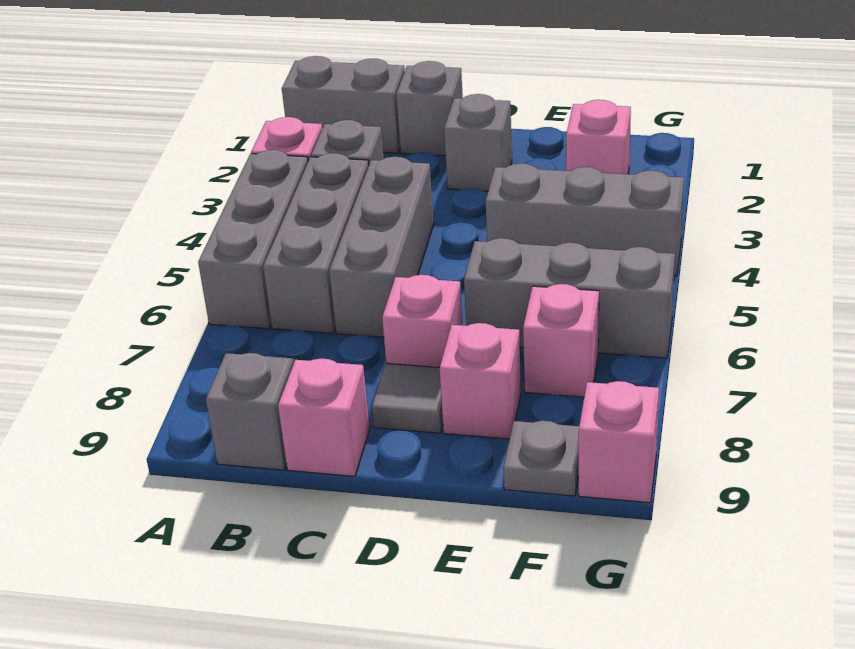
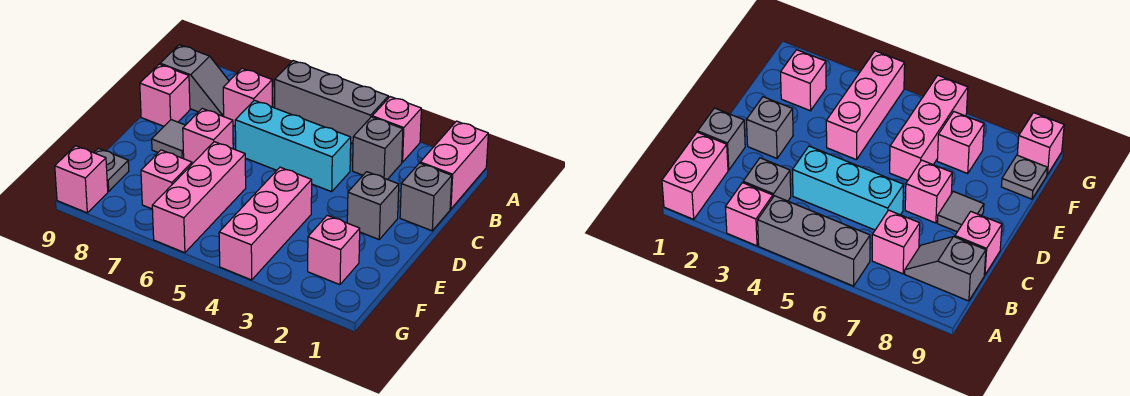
grey brick A1:B1 level 1 -> pink brick A1:B1 level 1
grey brick B4:B6 level 1 -> none
grey brick C4:C6 level 1 -> cyan brick C4:C6 level 1
grey brick E4:G4 level 1 -> pink brick E4:G4 level 1
grey brick E6:G6 level 1 -> pink brick E6:G6 level 1
pink brick E8 level 1 -> pink brick B7 level 1

